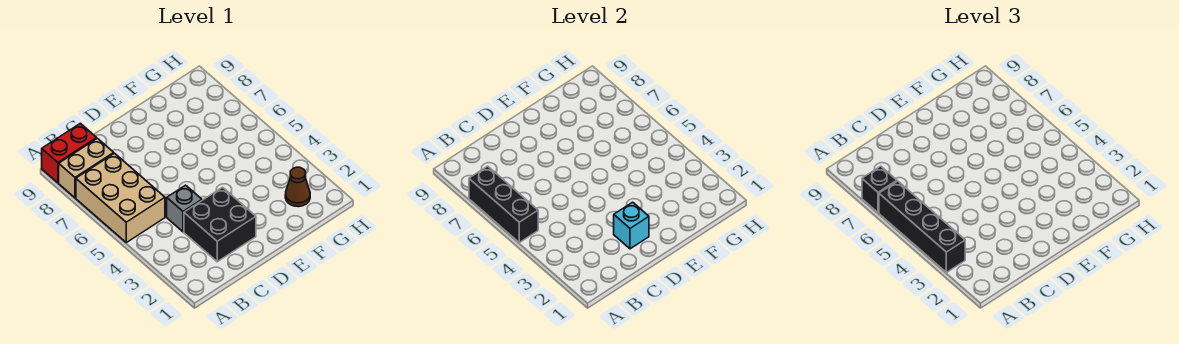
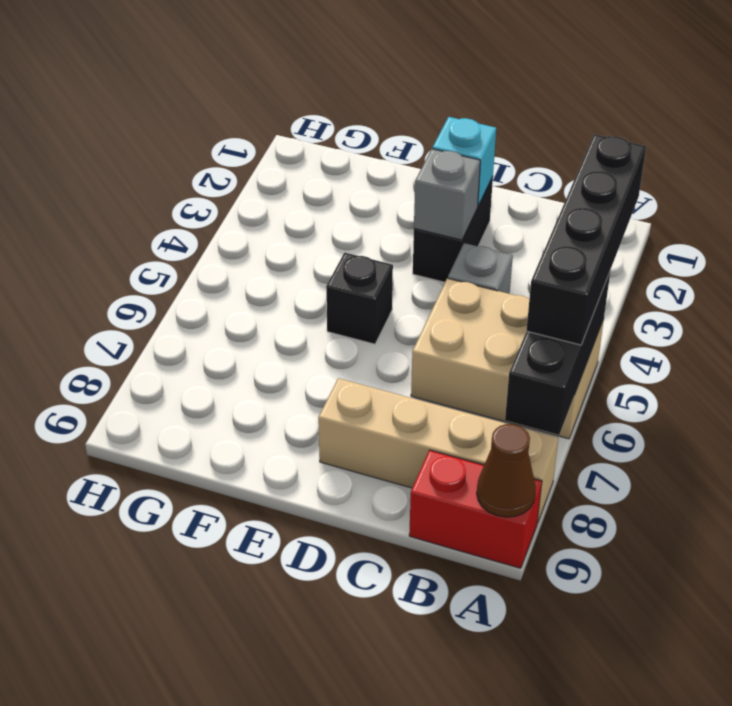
tan brick A5:B7 level 1 -> tan brick A5:C6 level 1
black brick A7 level 3 -> black brick E5 level 1
tan brick A8:B8 level 1 -> tan brick A8:D8 level 1
black brick C2:D3 level 1 -> black brick D2:D3 level 1
none -> grey brick D3 level 2
brown cone G2 level 1 -> brown cone A9 level 2

